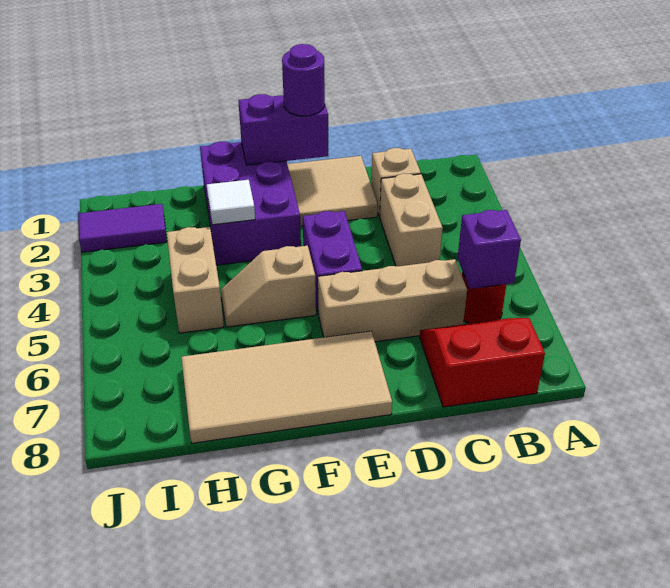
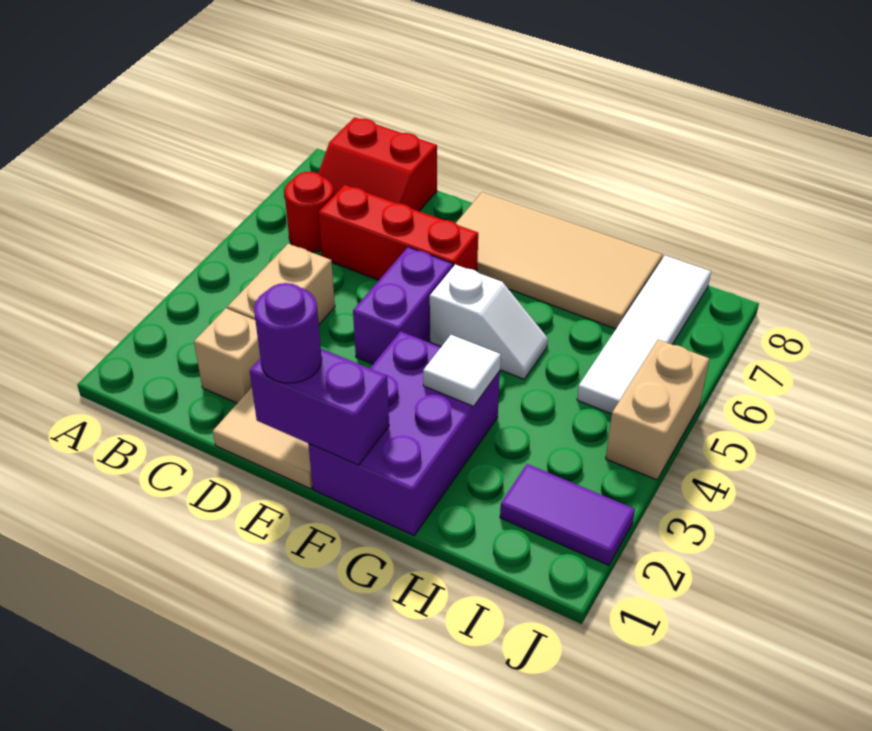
purple brick B6 level 2 -> none
tan brick C6:E6 level 1 -> red brick C6:E6 level 1
tan slope F5:G5 level 1 top F -> white slope F5:G5 level 1 top F
tan brick H4:H5 level 1 -> tan brick J4:J5 level 1
none -> white tile I5:I8 level 1

